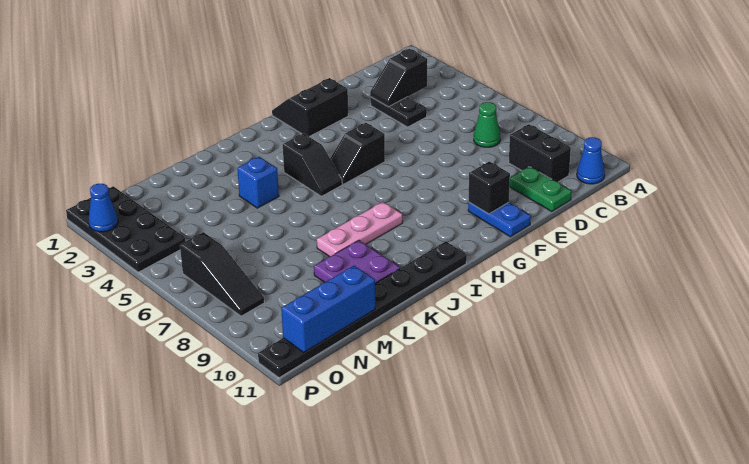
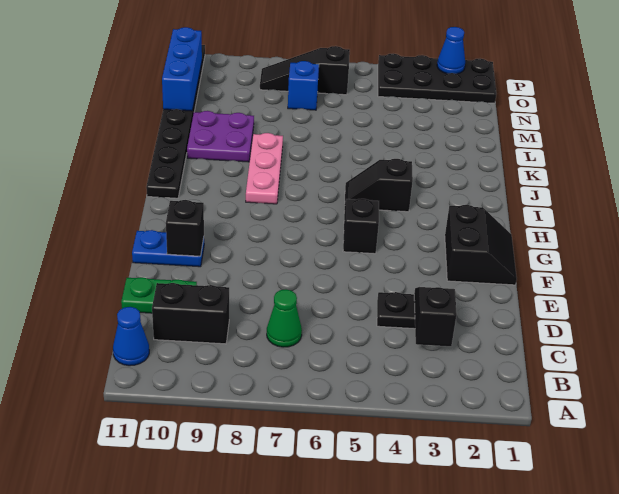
blue brick K4 level 1 -> blue brick N7 level 1

